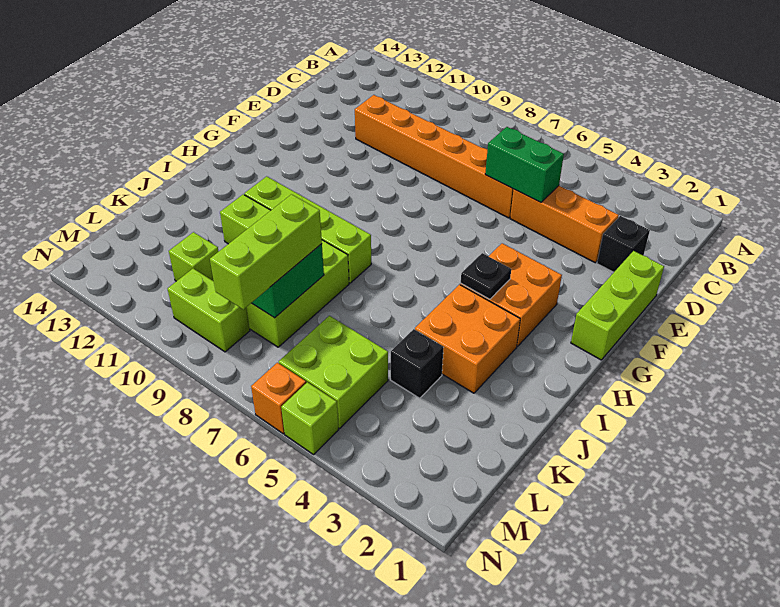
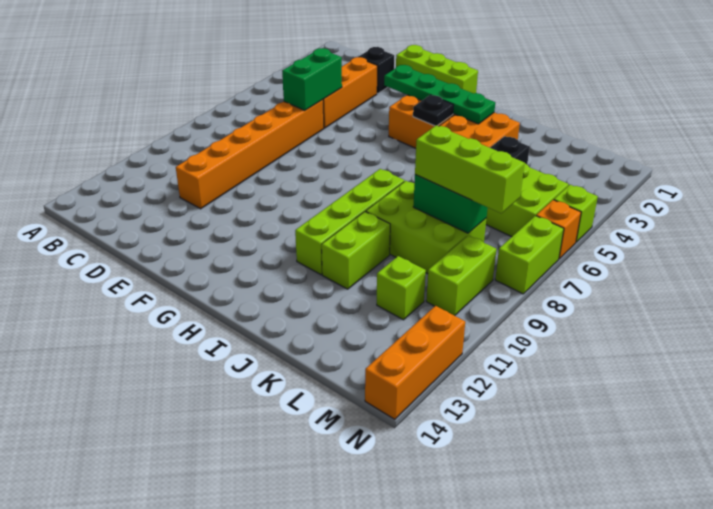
none -> green plate F3:I3 level 2
none -> lime brick N7:N8 level 1
none -> orange brick N12:N14 level 1

